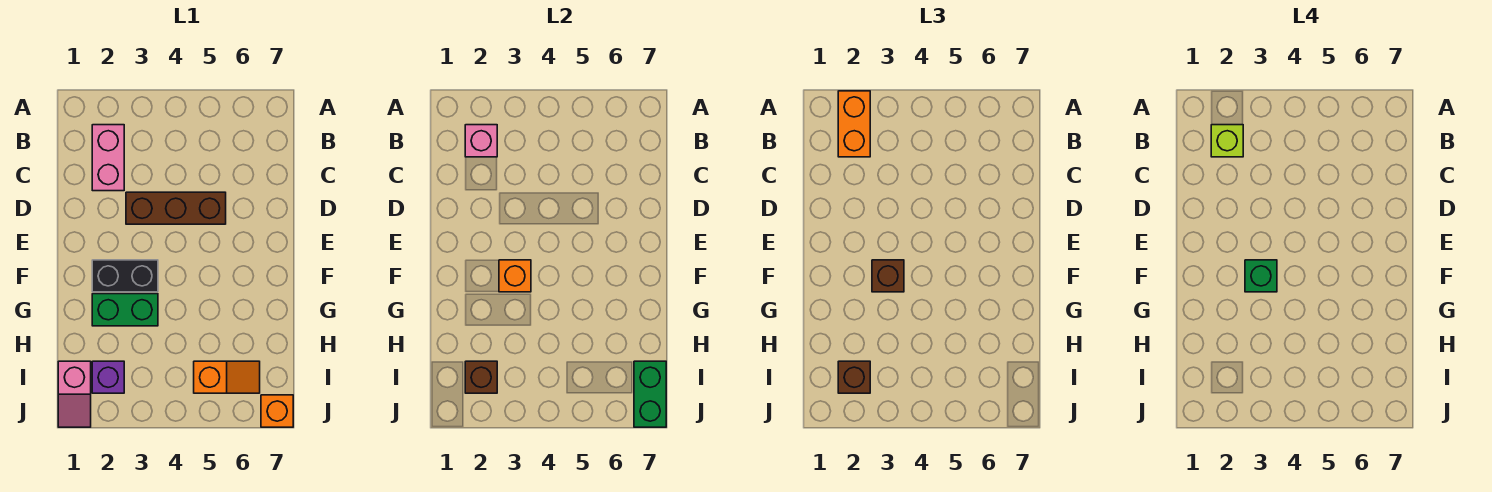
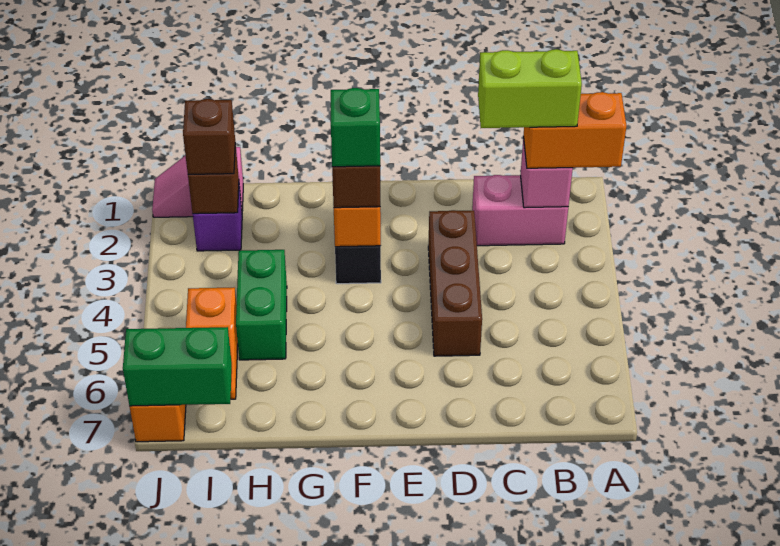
lime brick B2 level 4 -> lime brick B2:C2 level 4
green brick G2:G3 level 1 -> green brick H4:H5 level 1

